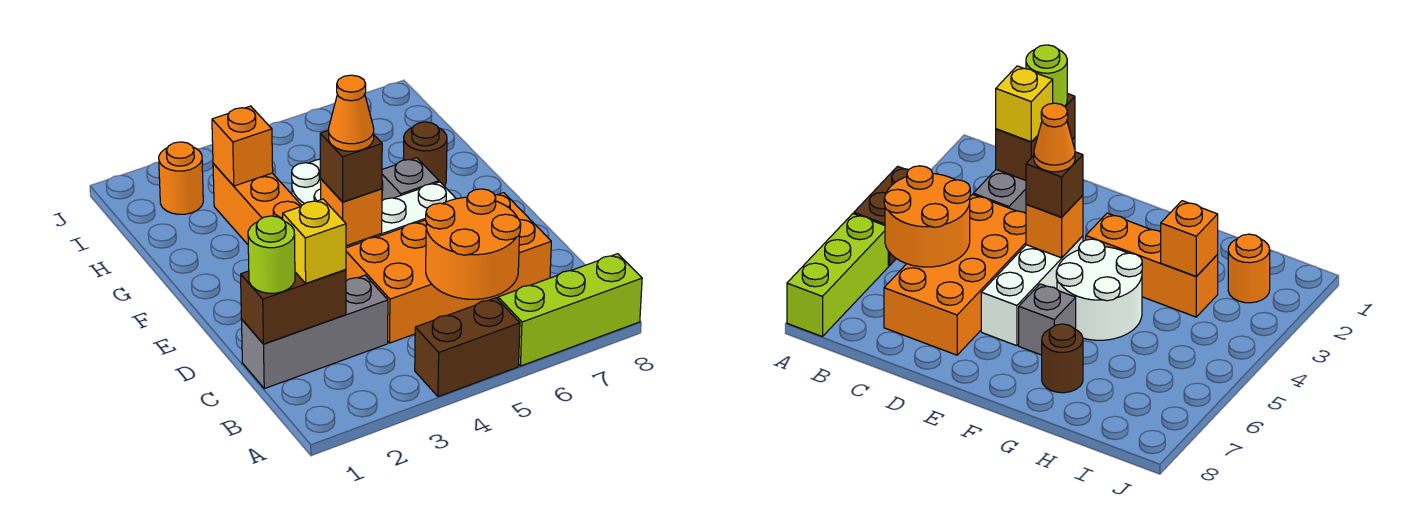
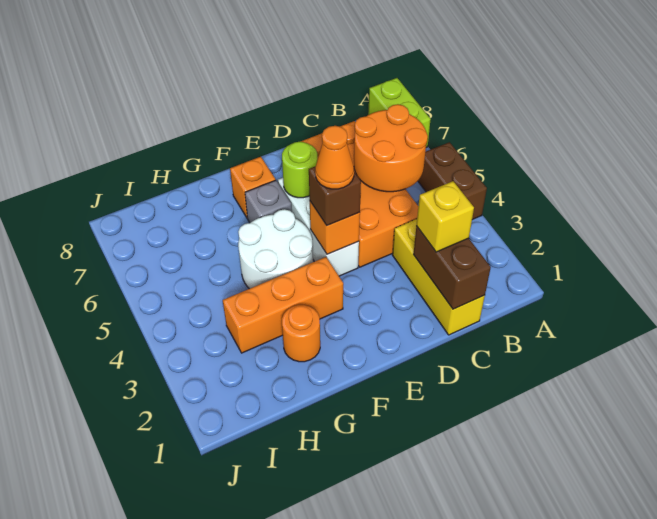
lime brick A6:A8 level 1 -> lime brick A7:A8 level 1
grey brick C1:C3 level 1 -> yellow brick C1:C3 level 1
lime round brick C1 level 3 -> lime round brick E6 level 2
brown round brick G7 level 1 -> none
orange brick H3 level 2 -> orange brick F7 level 1
orange round brick I2 level 1 -> orange round brick G2 level 1

